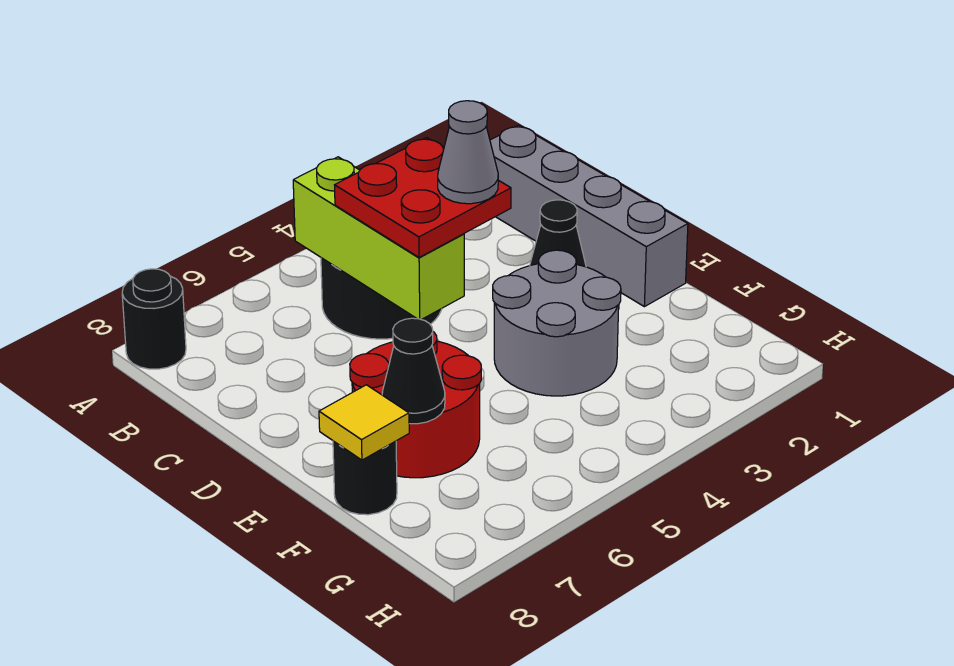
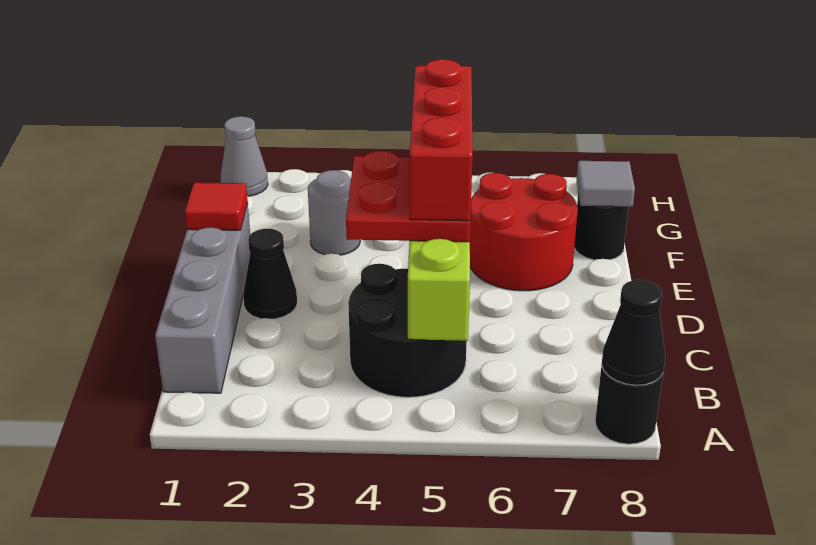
none -> red brick C5:E5 level 4
grey cone D4 level 4 -> grey cone H1 level 1
none -> red tile E1 level 2
grey round brick E3:F4 level 1 -> grey round brick F3 level 1
black cone F7 level 2 -> black cone A8 level 2
yellow tile F8 level 2 -> grey tile F8 level 2

